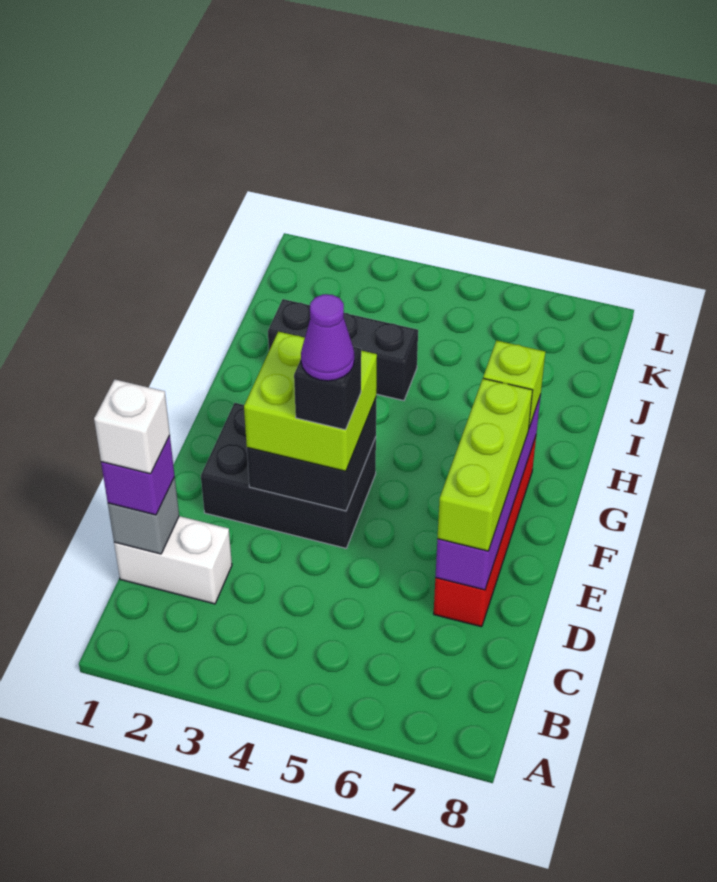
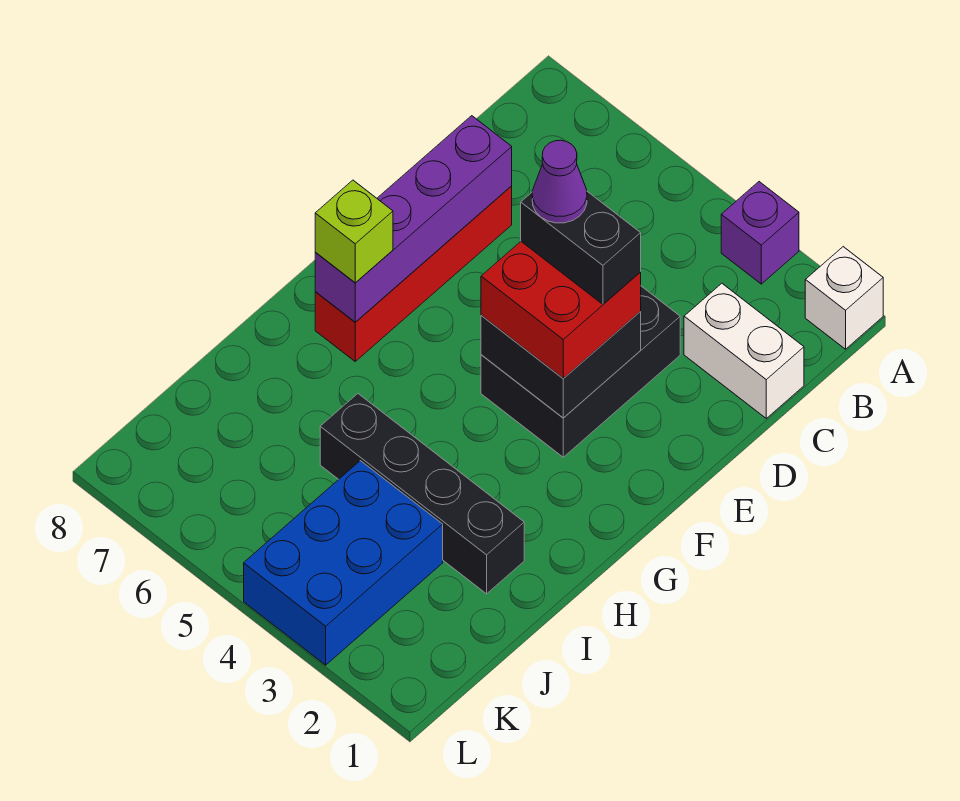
grey brick C1 level 2 -> none
purple brick C1 level 3 -> purple brick A3 level 1
white brick C1 level 4 -> white brick A1 level 1
lime brick D7:F7 level 3 -> none
black brick E2:F4 level 1 -> black brick D3:F4 level 1
lime brick E3:F4 level 3 -> red brick E3:F4 level 3
black brick E4 level 4 -> black brick E3:E4 level 4
black brick I2:I4 level 1 -> black brick I2:I5 level 1
none -> blue brick J3:L4 level 1

